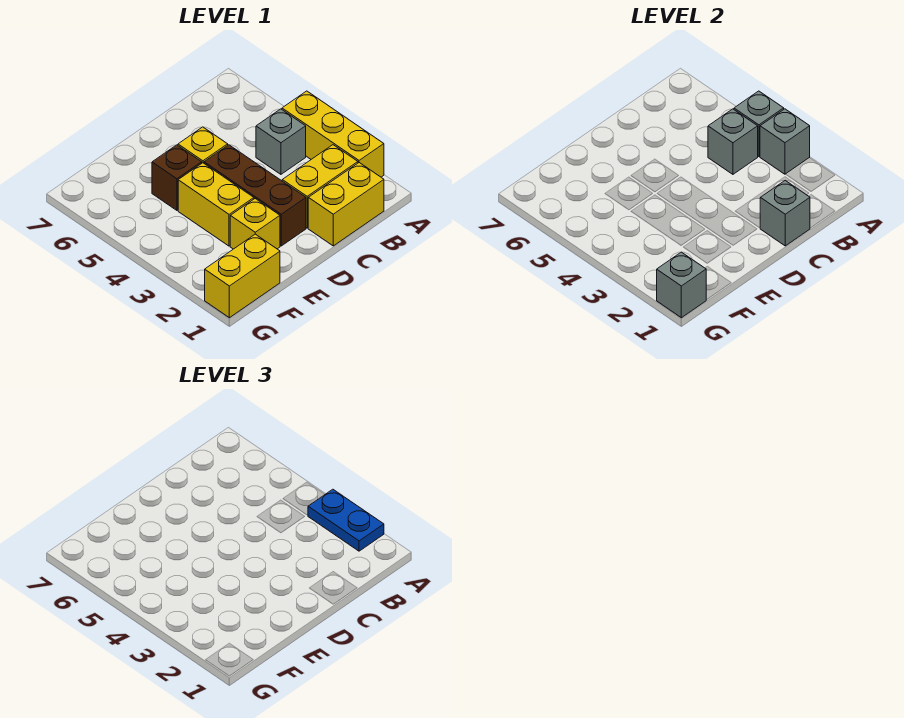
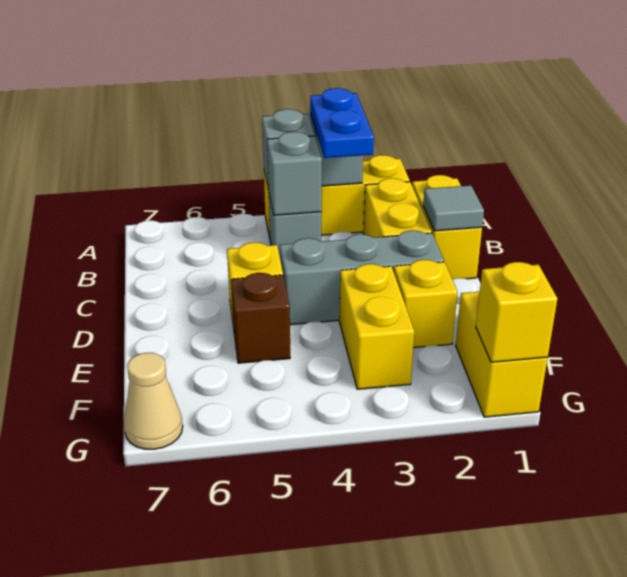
blue plate A2:A3 level 3 -> blue plate A3:B3 level 3
grey brick C1 level 2 -> grey tile C1 level 2
brown brick D2:D4 level 1 -> grey brick D2:D4 level 1
yellow brick E3:E4 level 1 -> yellow brick E3:F3 level 1
grey brick G1 level 2 -> yellow brick G1 level 2
none -> tan cone G7 level 1

